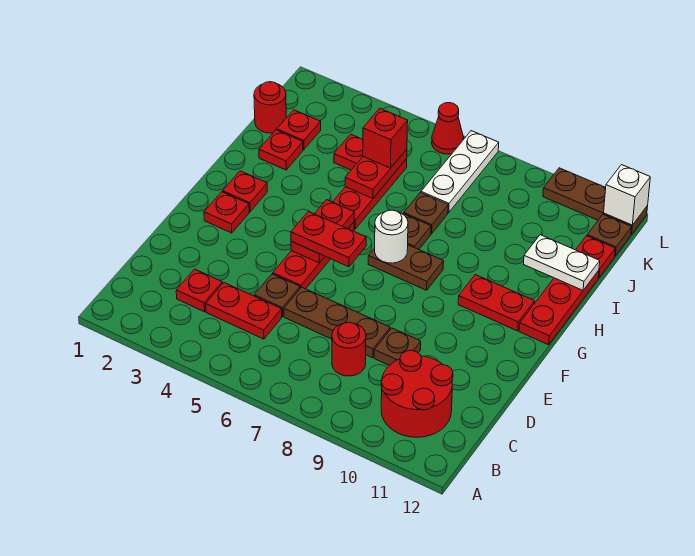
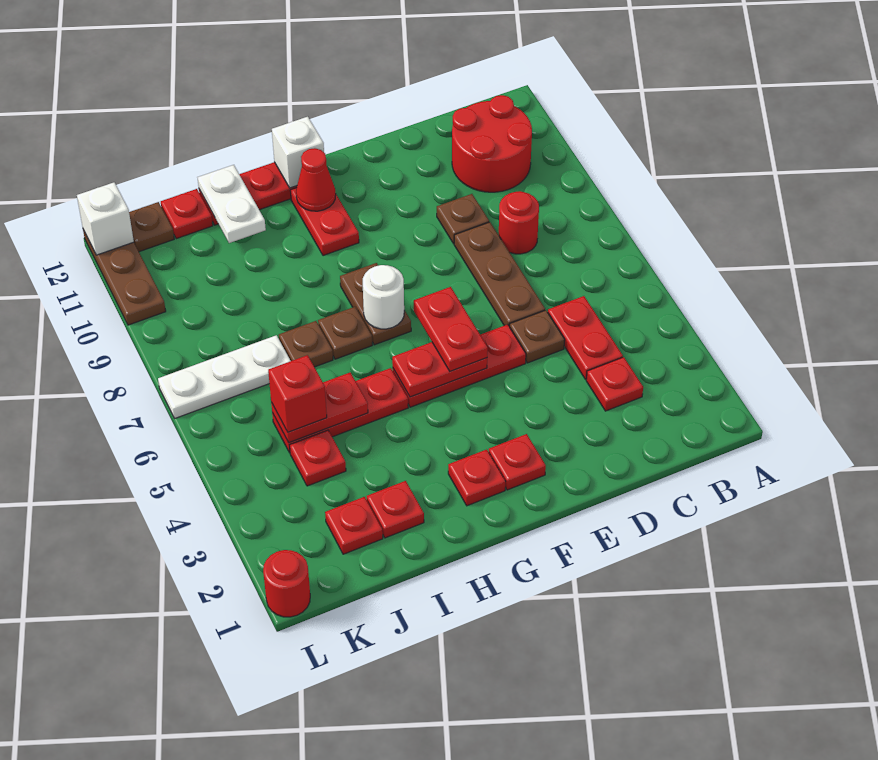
none -> white brick G12 level 2
red round brick J1 level 1 -> red round brick L1 level 1
red cone L6 level 1 -> red cone G11 level 2

